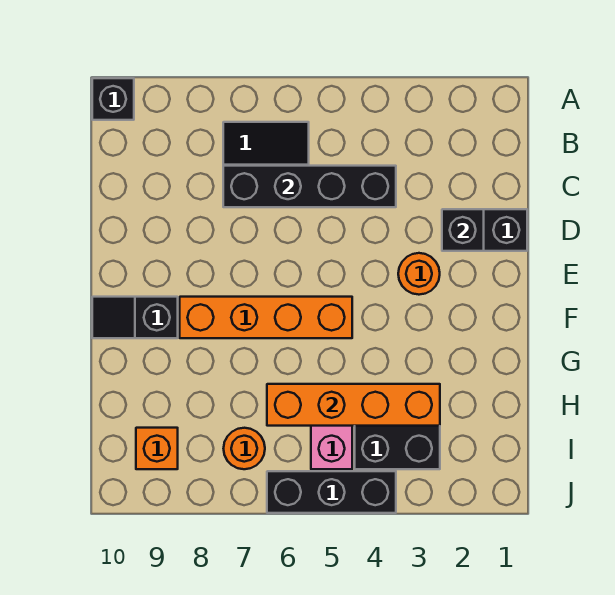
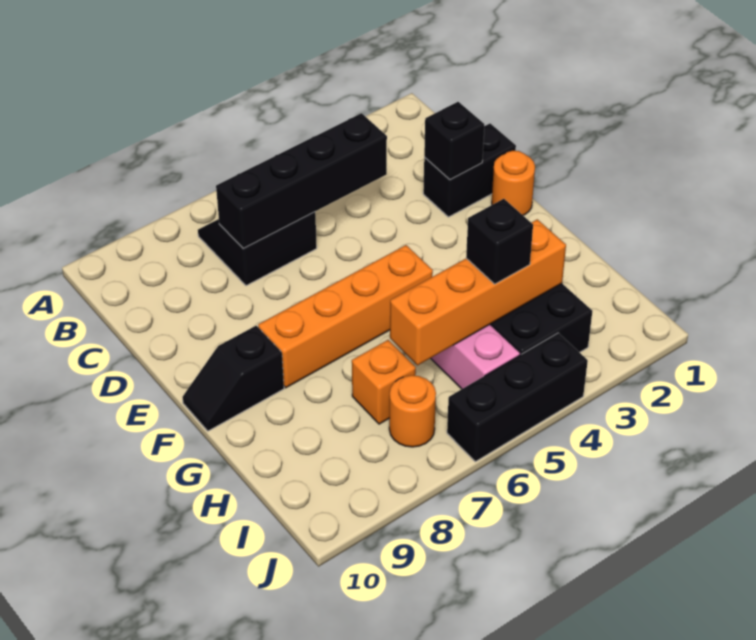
black brick A10 level 1 -> black brick H4 level 3
orange round brick E3 level 1 -> orange round brick E1 level 1
orange brick I9 level 1 -> orange brick H7 level 1

